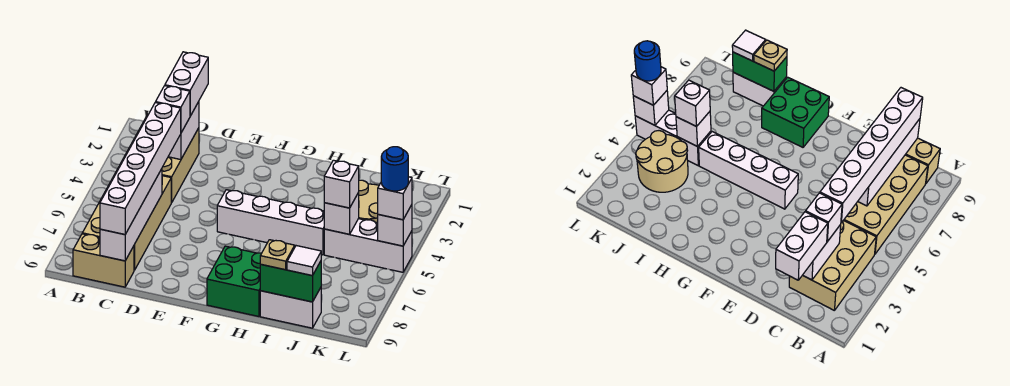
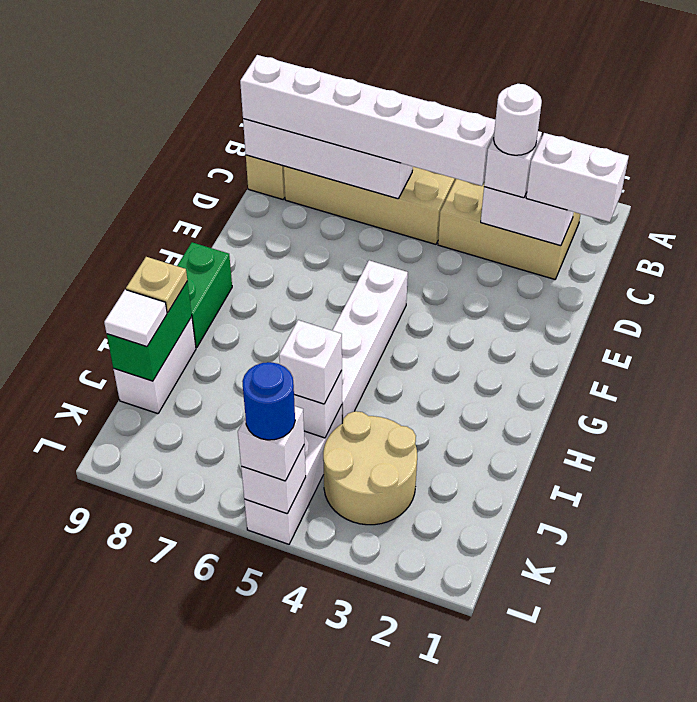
none -> white round brick C3 level 4
green brick G8:H9 level 1 -> green brick G9:H9 level 1

